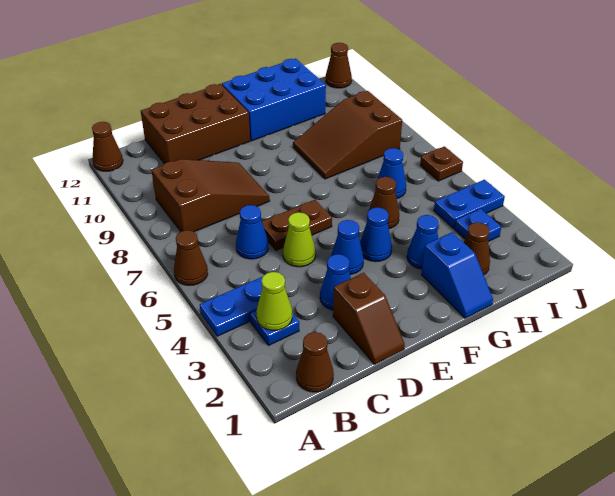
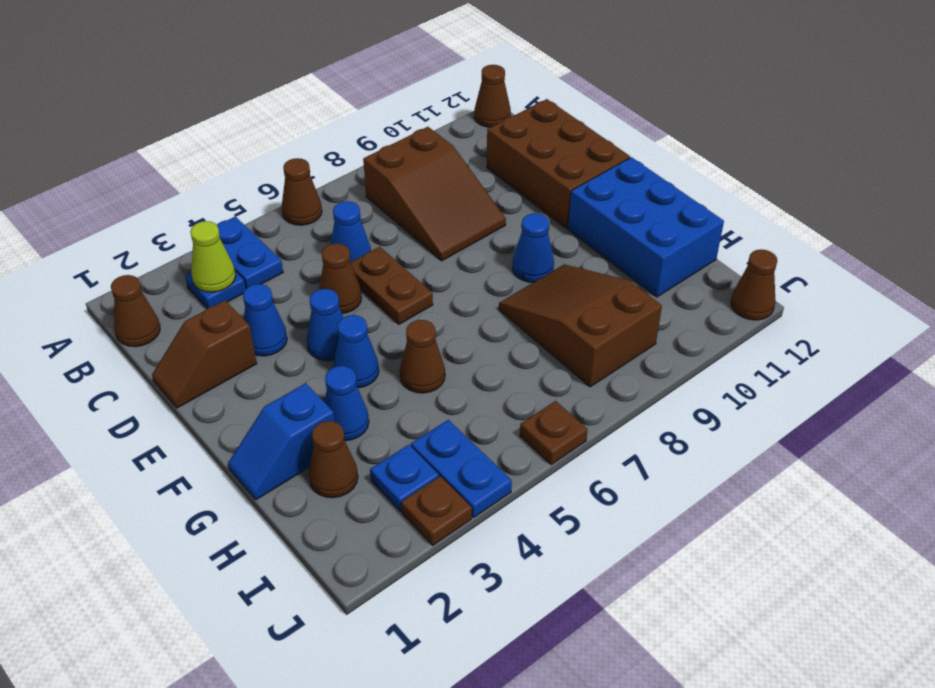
lime cone D5 level 1 -> brown cone D5 level 1
blue cone H6 level 1 -> blue cone F9 level 1
none -> brown plate J3 level 1

